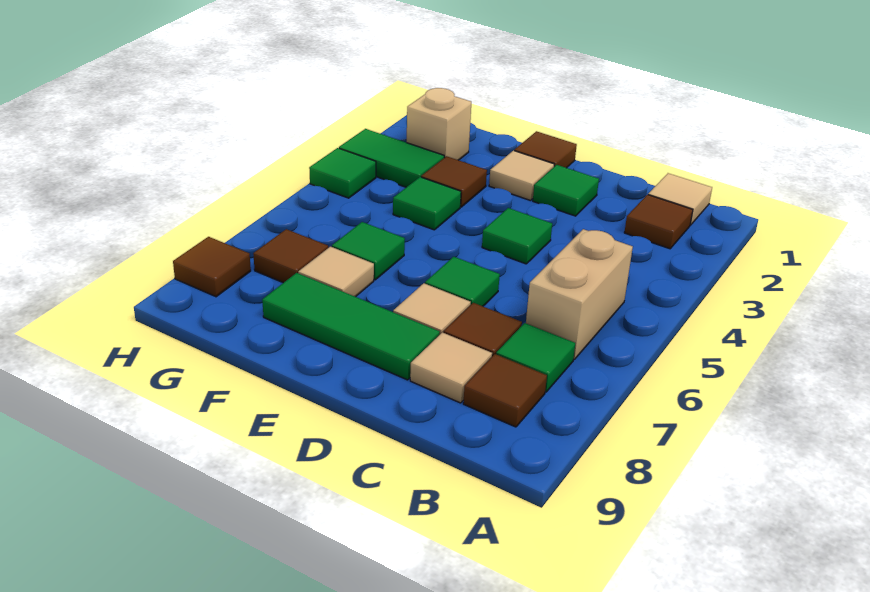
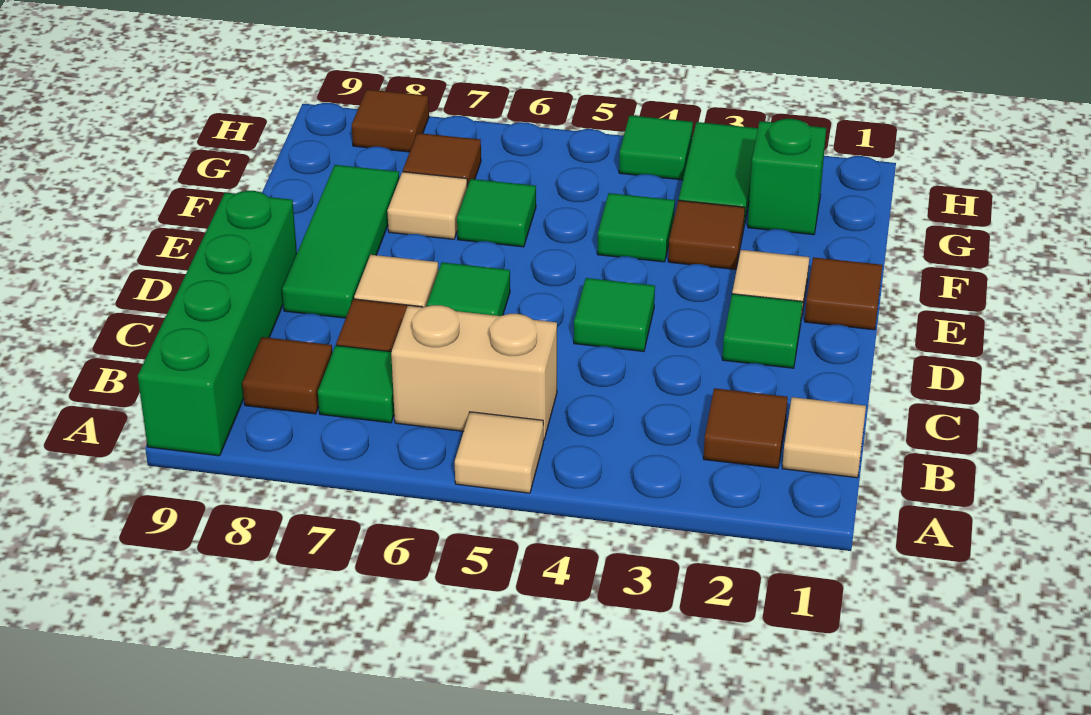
none -> green brick A9:D9 level 1
tan tile C8 level 1 -> tan tile A5 level 1
tan brick G2 level 1 -> green brick G2 level 1

